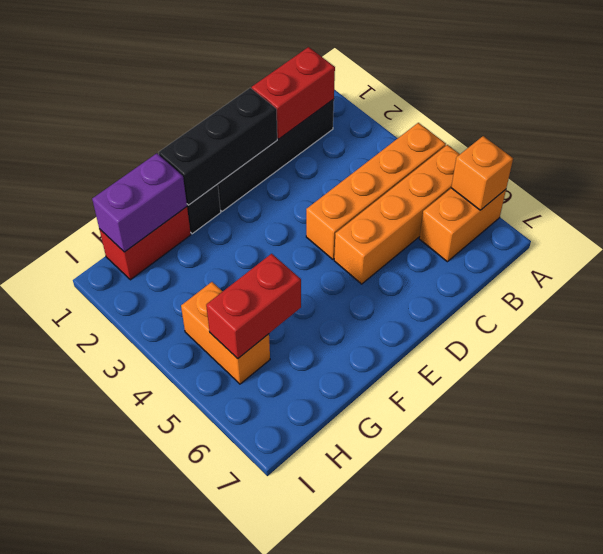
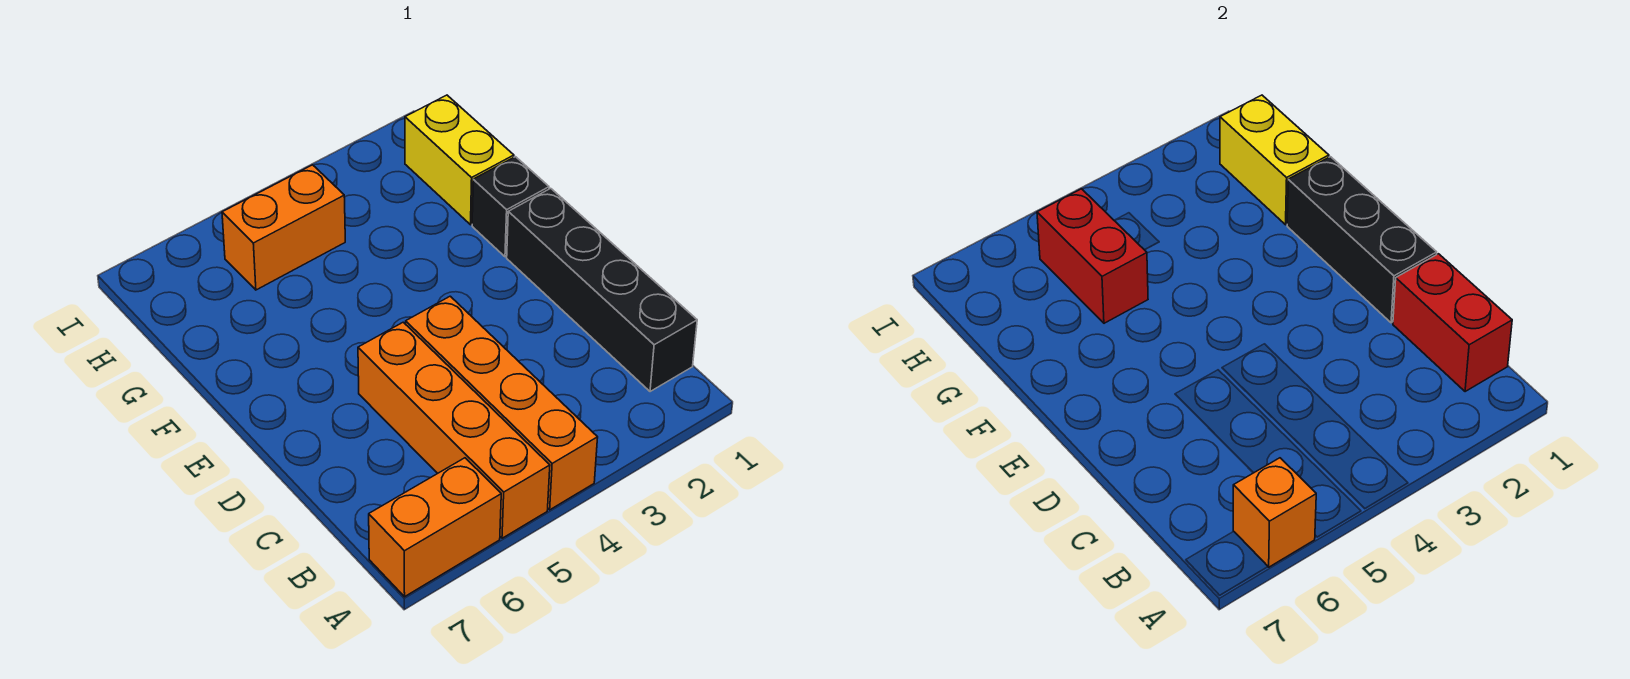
orange brick A6:B6 level 1 -> orange brick A6:A7 level 1
red brick G1:H1 level 1 -> yellow brick G1:H1 level 1
purple brick G1:H1 level 2 -> yellow brick G1:H1 level 2

